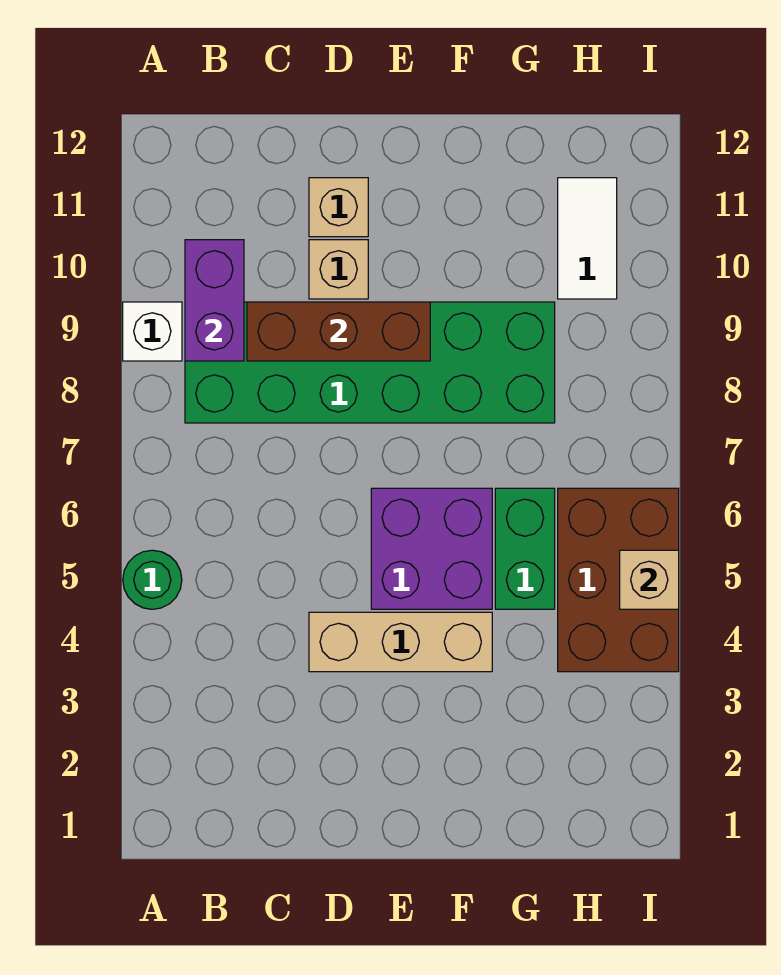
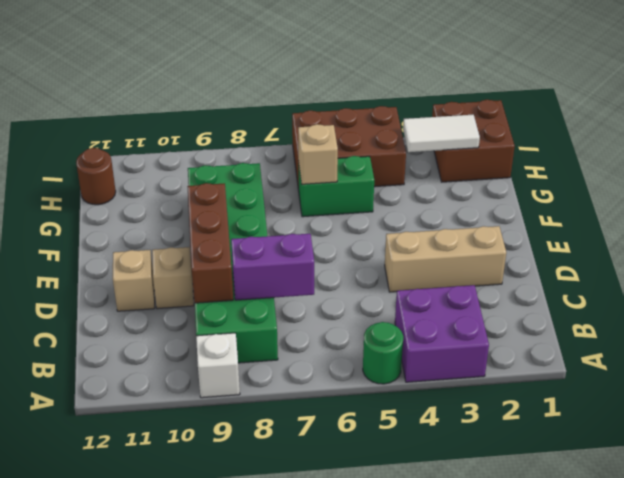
purple brick B9:B10 level 2 -> purple brick C7:C8 level 2
tan brick D4:F4 level 1 -> tan brick D2:D4 level 1
purple brick E5:F6 level 1 -> purple brick A3:B4 level 1
none -> brown brick H1:I2 level 1
white tile H10:H11 level 1 -> white tile H2:H3 level 2
none -> brown round brick H12 level 1
tan brick I5 level 2 -> tan brick G6 level 2

